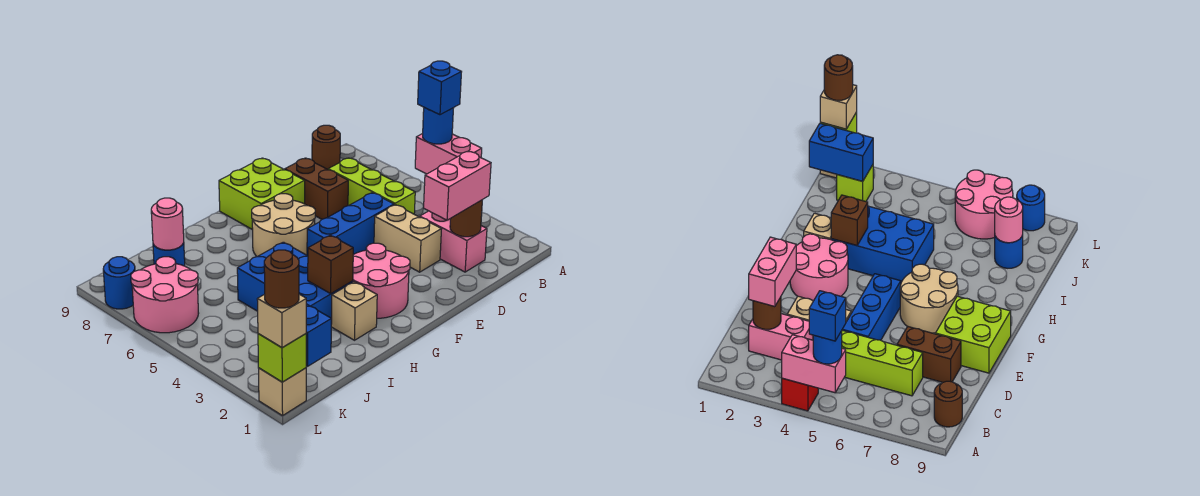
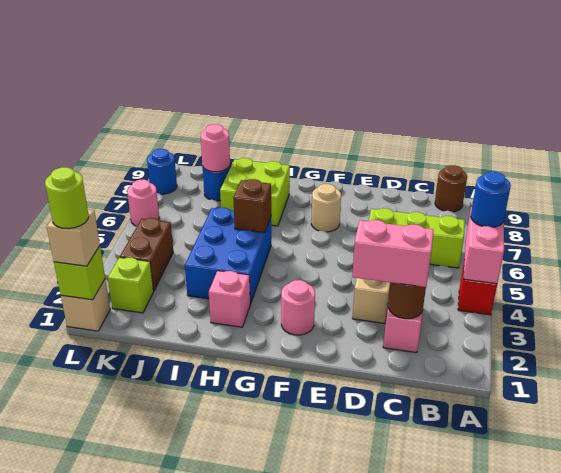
blue brick A5 level 4 -> none
lime brick C5:C7 level 1 -> lime brick B6:D6 level 1
blue brick D5:F5 level 1 -> none
brown brick D7:D8 level 1 -> brown brick K3:K4 level 1
lime brick E8:F9 level 1 -> lime brick H7:I8 level 1
pink round brick F2:G3 level 1 -> pink round brick F2 level 1
tan round brick F6:G7 level 1 -> tan round brick F7 level 1
tan brick H2 level 1 -> pink brick H2 level 1
brown brick H3 level 2 -> brown brick H5 level 2
blue brick K1:K2 level 2 -> none
pink round brick K6:L7 level 1 -> pink round brick L6 level 1
brown round brick L1 level 4 -> lime round brick L1 level 4

